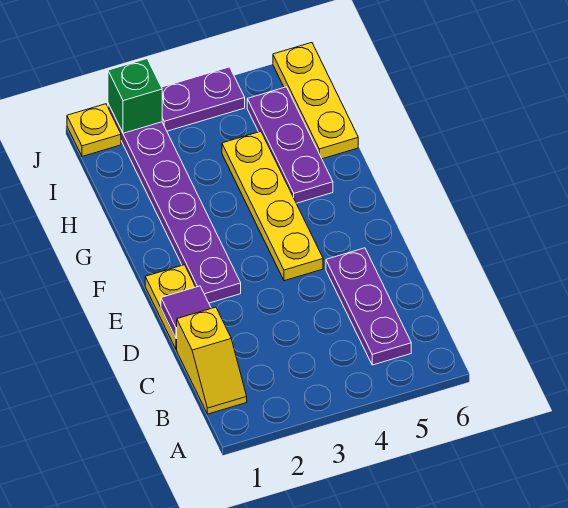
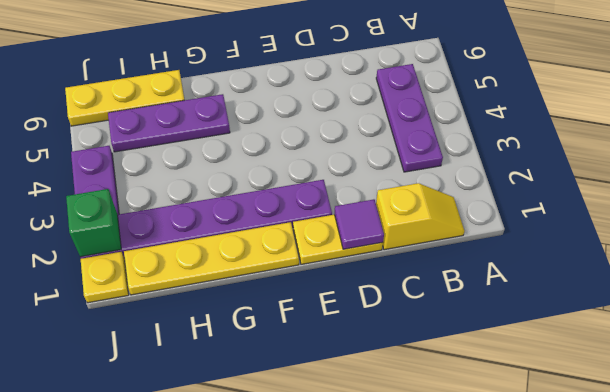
purple plate B5:D5 level 1 -> purple plate B3:B5 level 1
yellow plate E4:H4 level 1 -> yellow plate F1:I1 level 1

